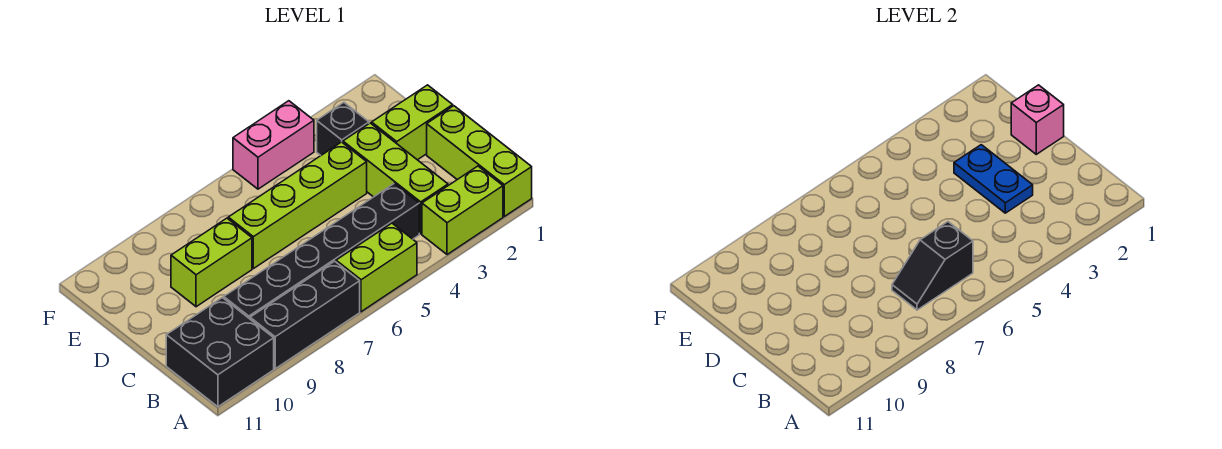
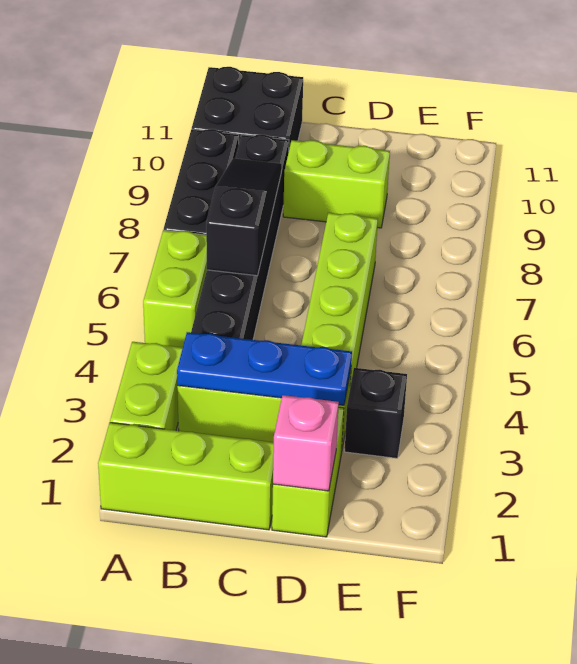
black slope B6:B7 level 2 top 6 -> black slope B6:B8 level 2 top 6
blue plate C3:D3 level 2 -> blue plate B3:D3 level 2
lime brick D8:D9 level 1 -> lime brick C9:D9 level 1
pink brick F4:F5 level 1 -> none

